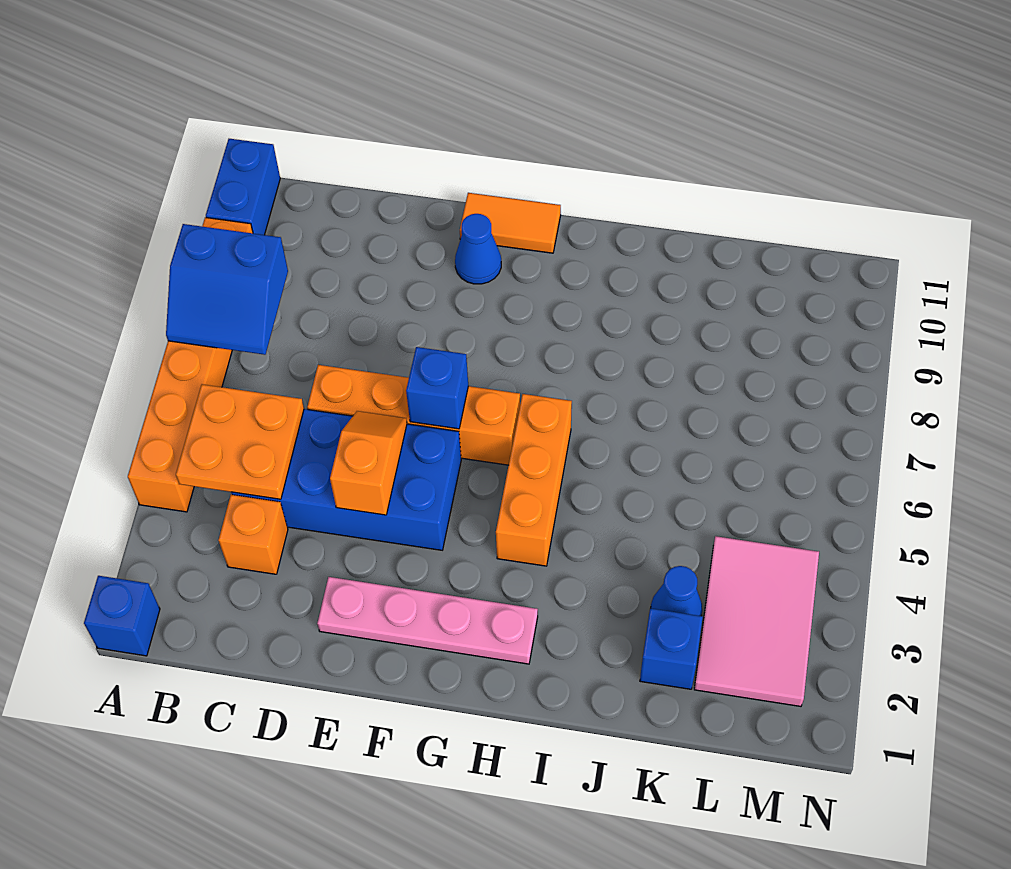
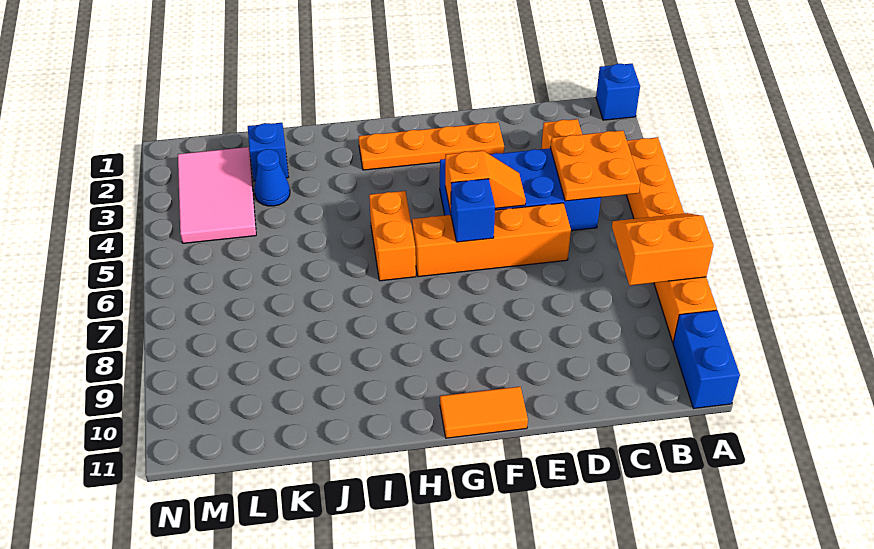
blue slope A7:B8 level 2 top 8 -> orange slope A7:B8 level 2 top 8
pink plate E2:H2 level 1 -> orange plate E2:H2 level 1
orange slope E4:E5 level 2 top 4 -> orange slope E5:F5 level 2 top F
blue cone F10 level 1 -> none
orange brick H4:H6 level 1 -> orange brick H5:H6 level 1

